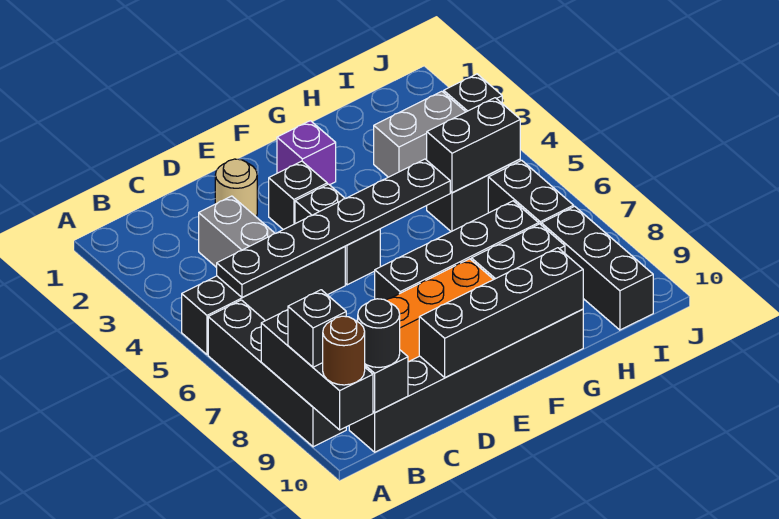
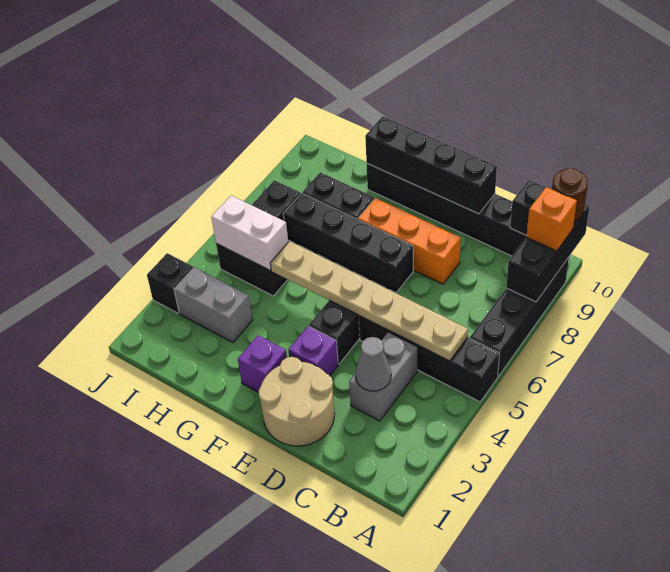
black brick A9 level 3 -> orange brick A9 level 3
black plate B5:G5 level 2 -> tan plate B5:G5 level 2
black round brick B10 level 3 -> none
none -> grey cone C3 level 2
tan round brick D2 level 1 -> tan round brick D1:E2 level 1
black brick E3 level 1 -> purple brick E3 level 1
black brick H5:I5 level 2 -> white brick H5:I5 level 2
black brick I8:I10 level 1 -> none

